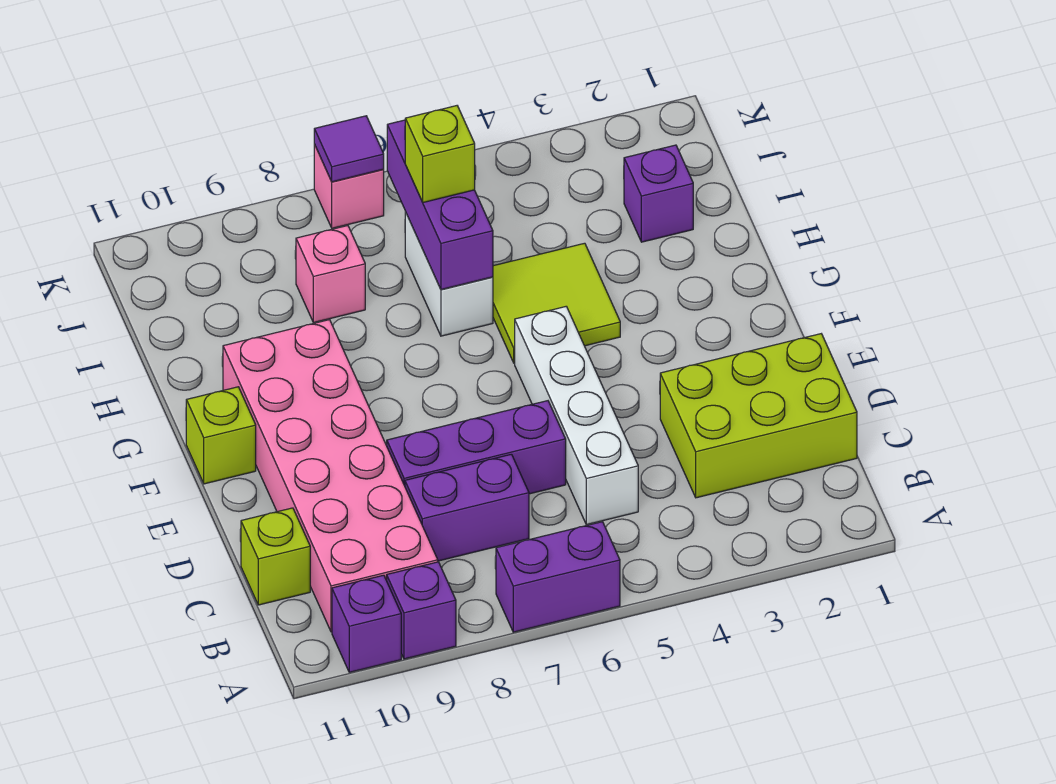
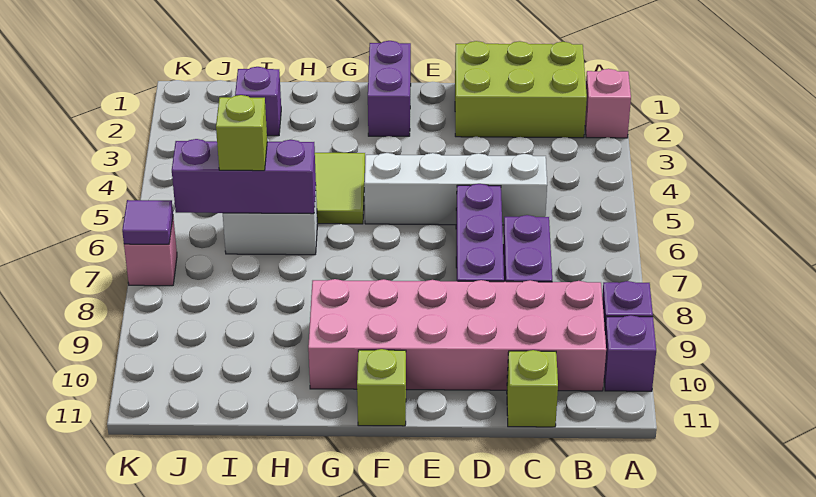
purple brick A6:A7 level 1 -> purple brick F1:F2 level 1
lime brick C1:D3 level 1 -> lime brick B1:D2 level 1
pink brick I8 level 1 -> pink brick A2 level 1

